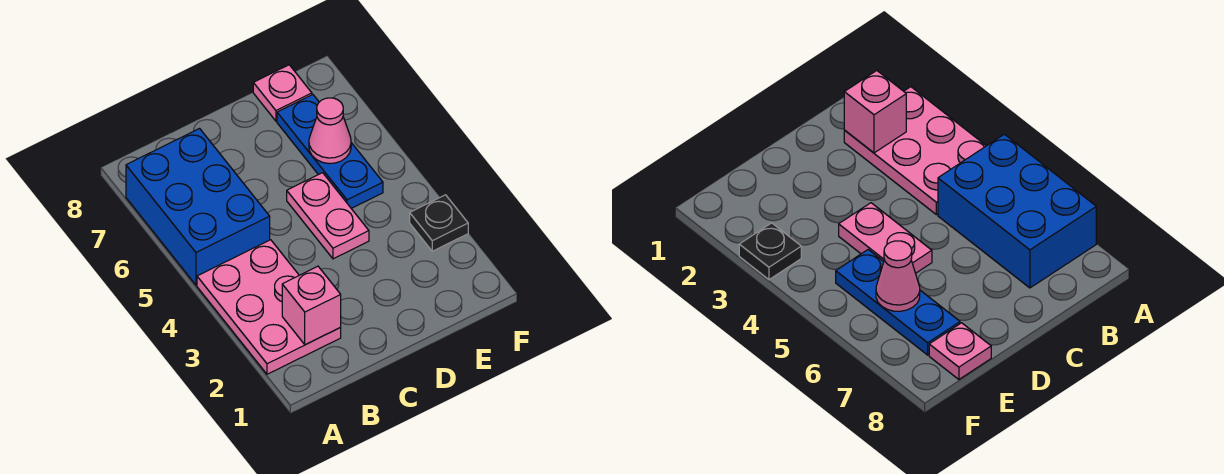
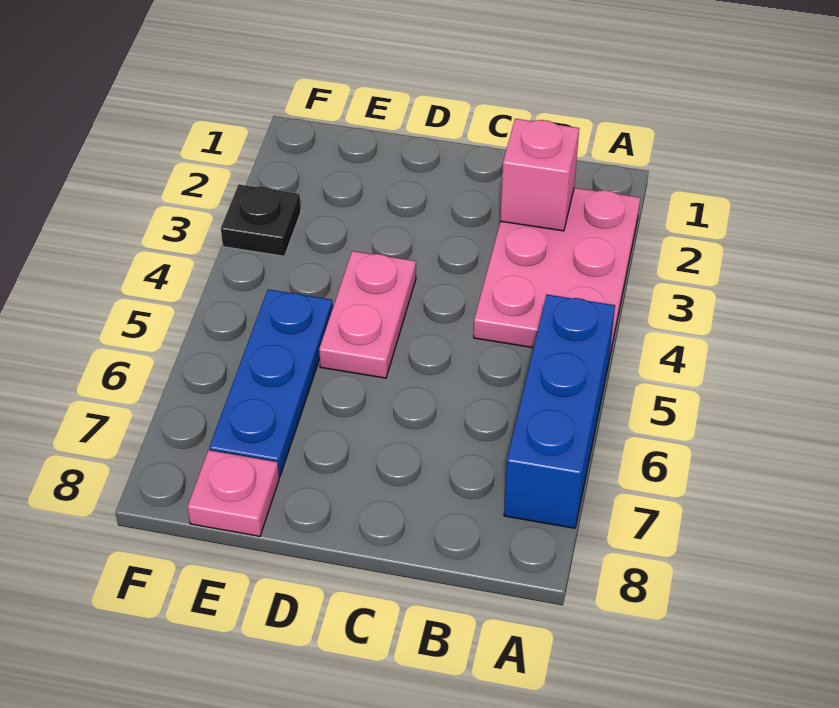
blue brick A5:B7 level 1 -> blue brick A5:A7 level 1
pink cone E6 level 2 -> none

